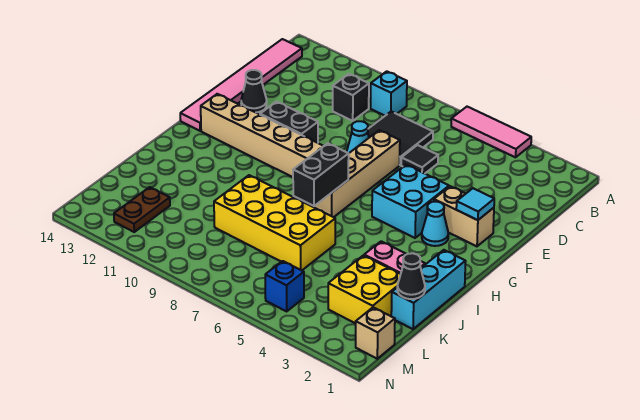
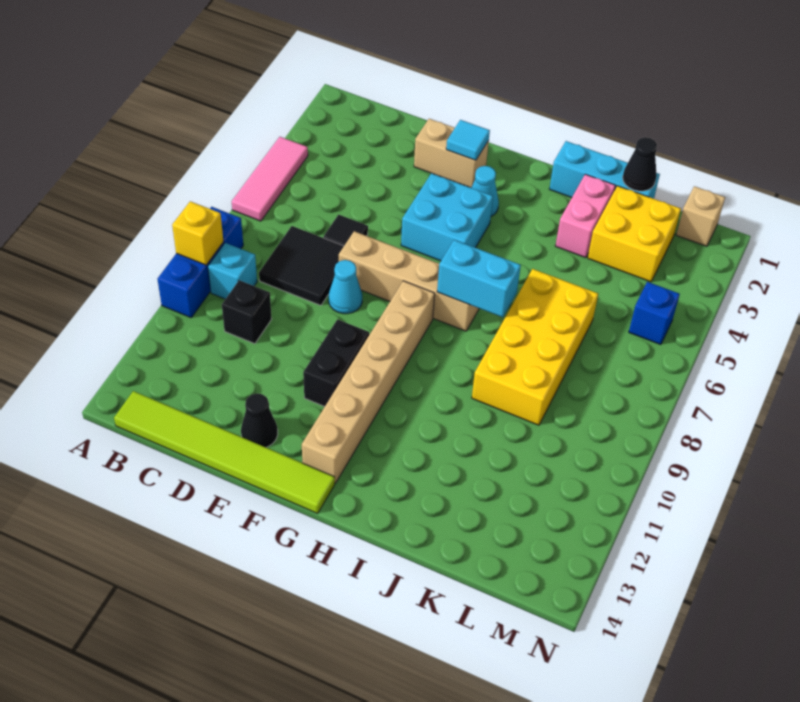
none -> blue brick A8:A10 level 1
none -> yellow brick A9 level 2
pink tile B14:G14 level 1 -> lime tile B14:G14 level 1
tan brick F2:F3 level 1 -> tan brick E2:F2 level 1
black brick H7:I7 level 2 -> cyan brick H7:I7 level 2
brown plate L12:M12 level 1 -> none

